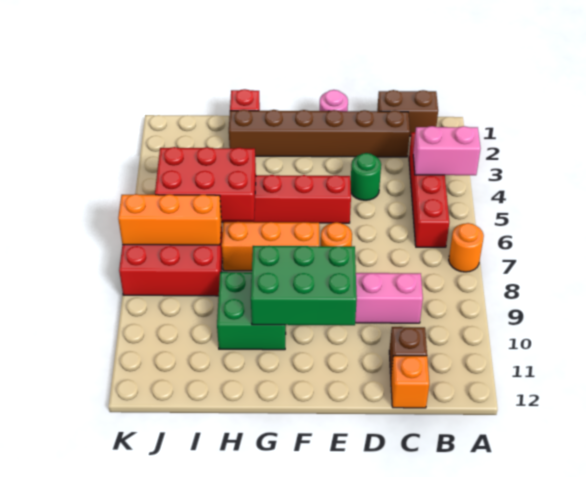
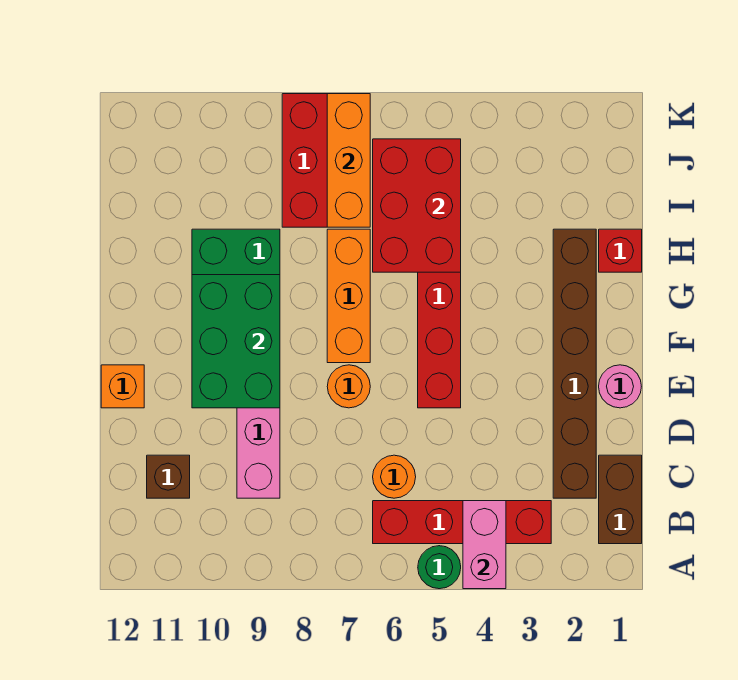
orange round brick A7 level 1 -> orange round brick C6 level 1
orange brick C12 level 1 -> orange brick E12 level 1
green round brick D4 level 1 -> green round brick A5 level 1

